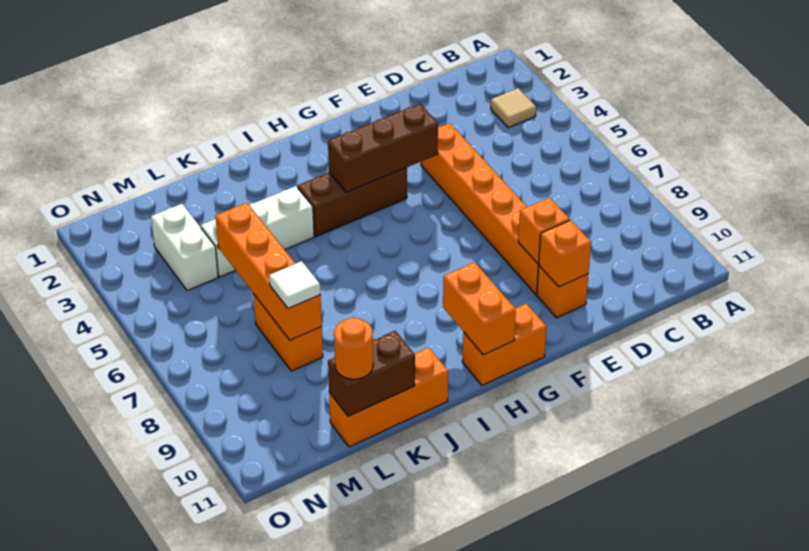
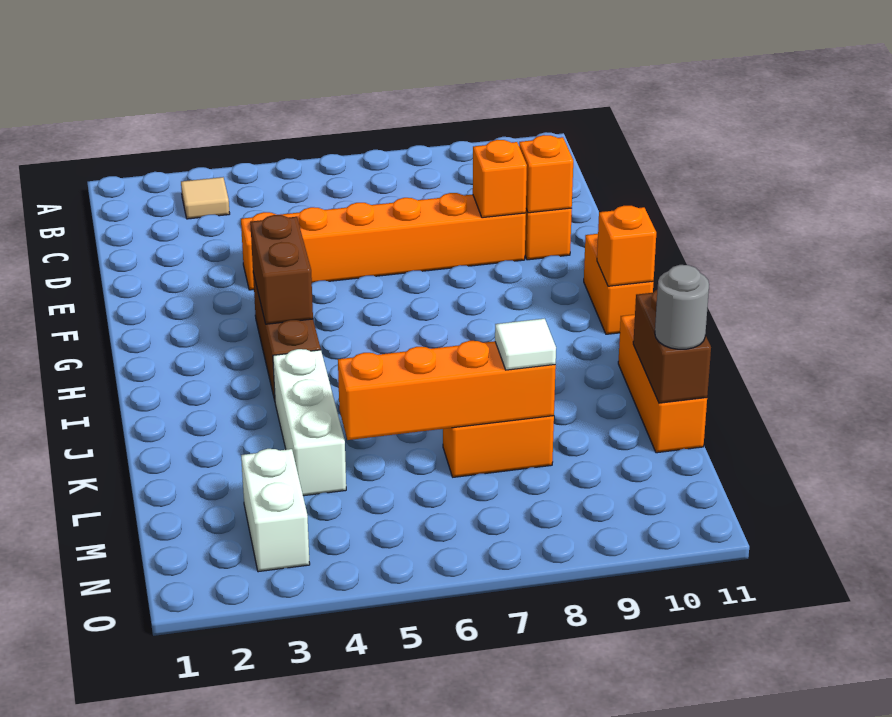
brown brick F4:H4 level 2 -> brown brick G4:H4 level 2
orange brick H10:H11 level 2 -> orange brick H11 level 2
orange round brick L11 level 3 -> grey round brick L11 level 3
white brick M3:M4 level 1 -> white brick M3:N3 level 1

